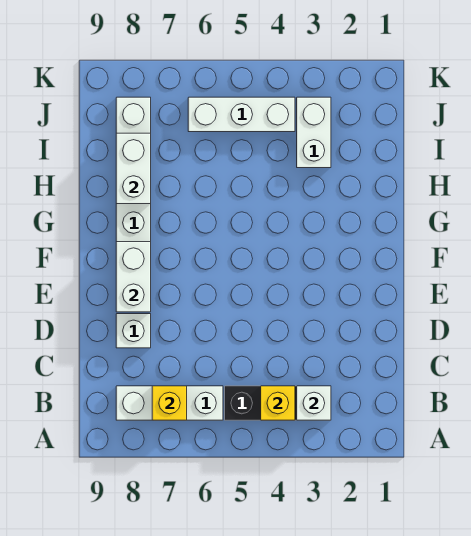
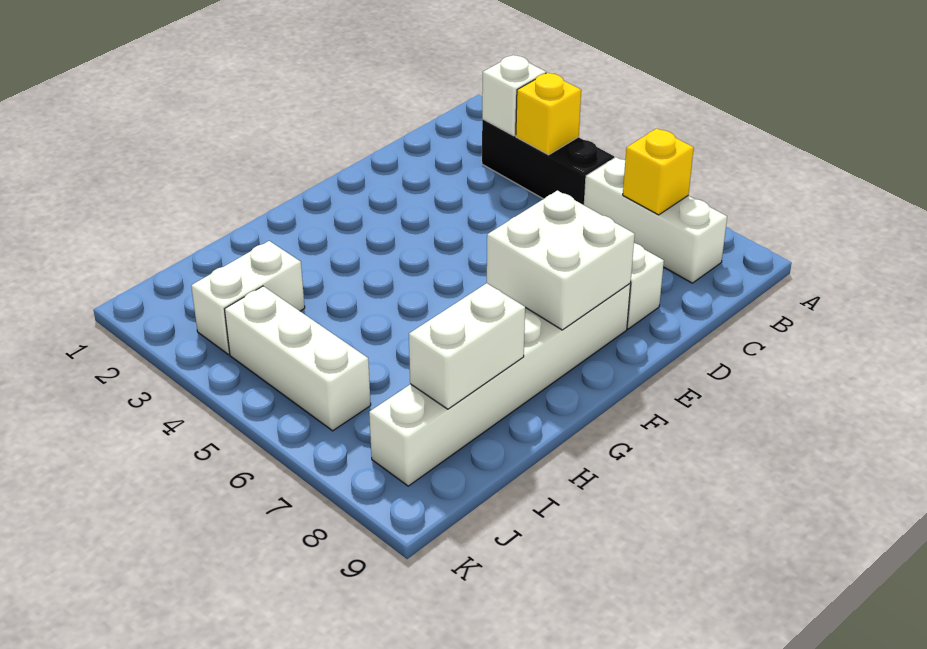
white brick E8:F8 level 2 -> white brick E7:F8 level 2

